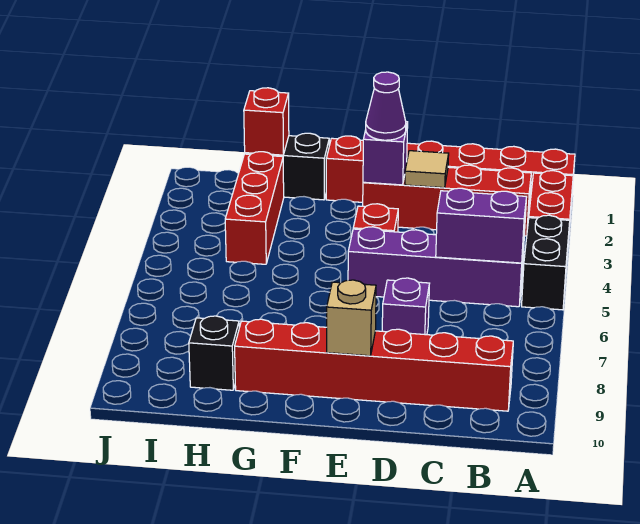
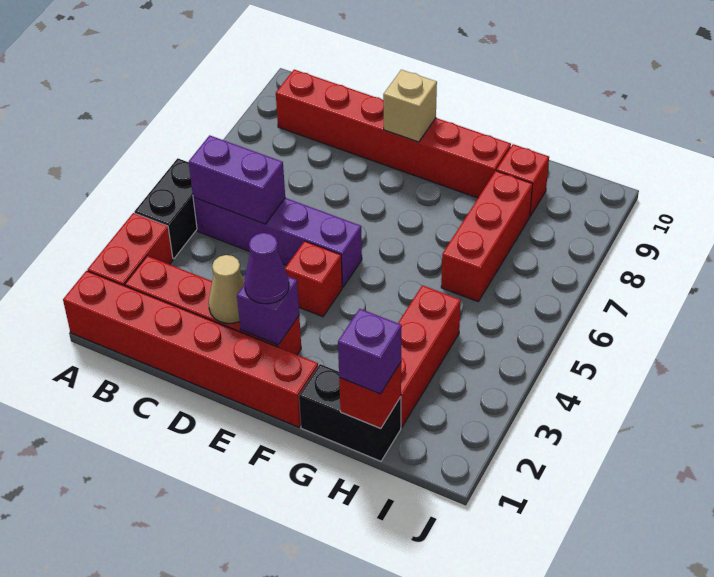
tan tile D2 level 2 -> tan cone D2 level 2
purple brick D7 level 1 -> purple brick H1 level 3
none -> red brick H6:H8 level 1
black brick H9 level 1 -> red brick H9 level 1

